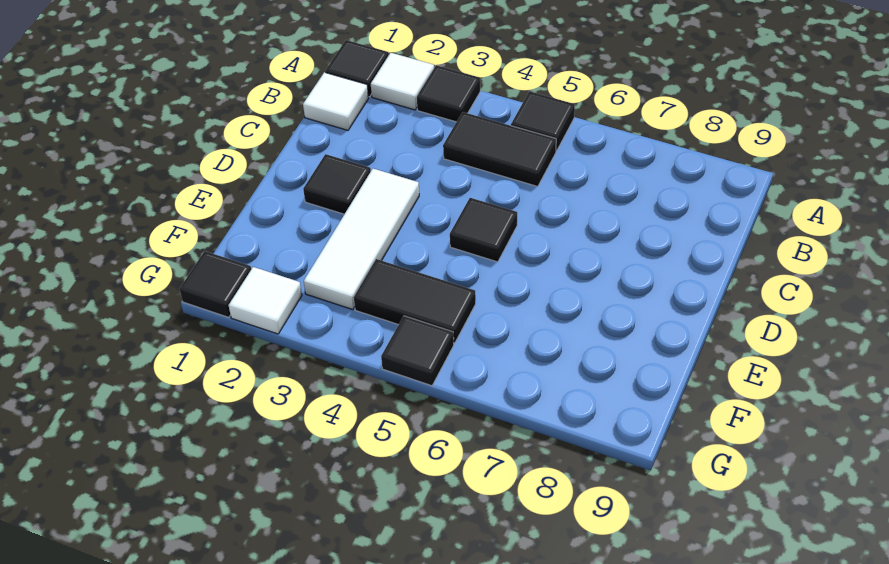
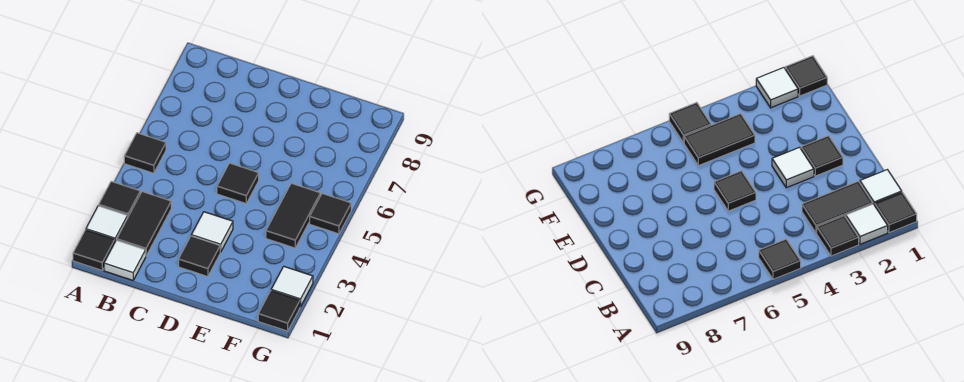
black tile B4:B5 level 1 -> black tile B2:B3 level 1
white tile D3:F3 level 1 -> white tile D3 level 1

